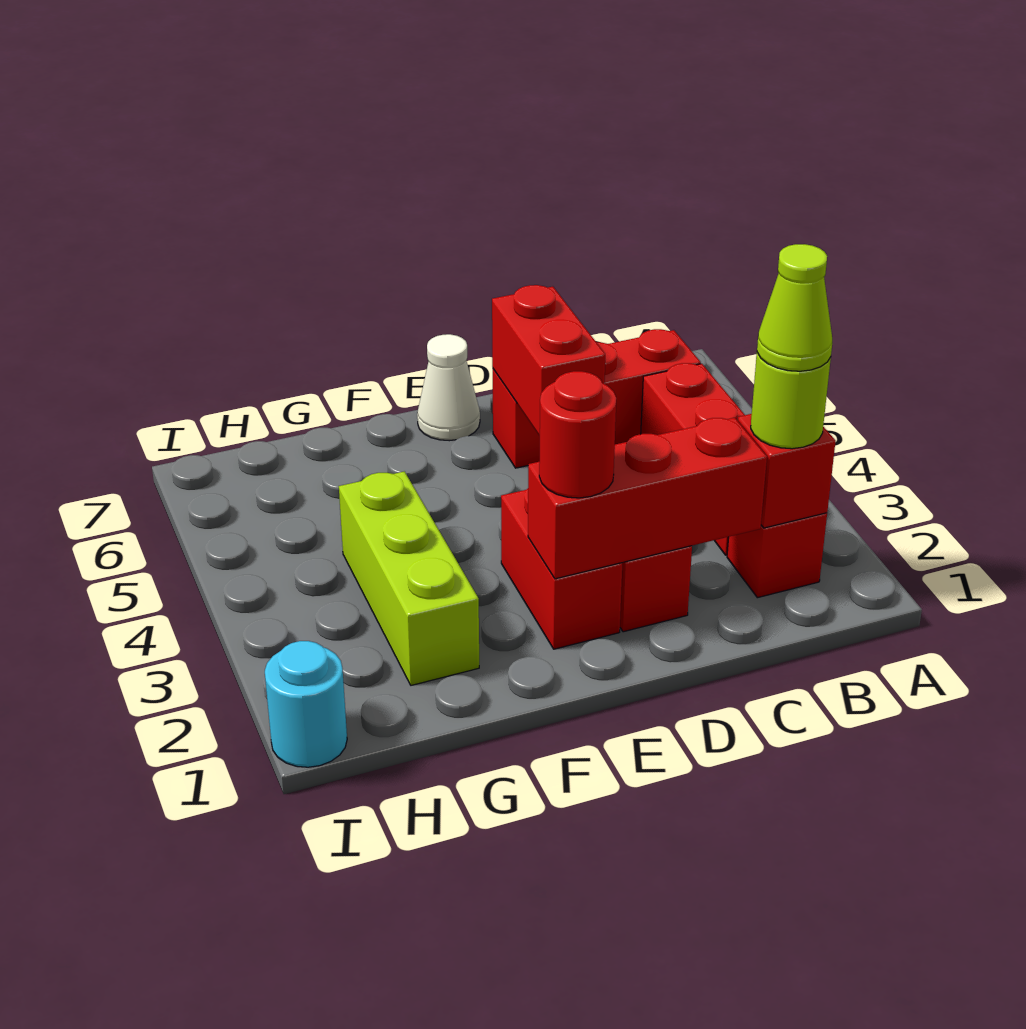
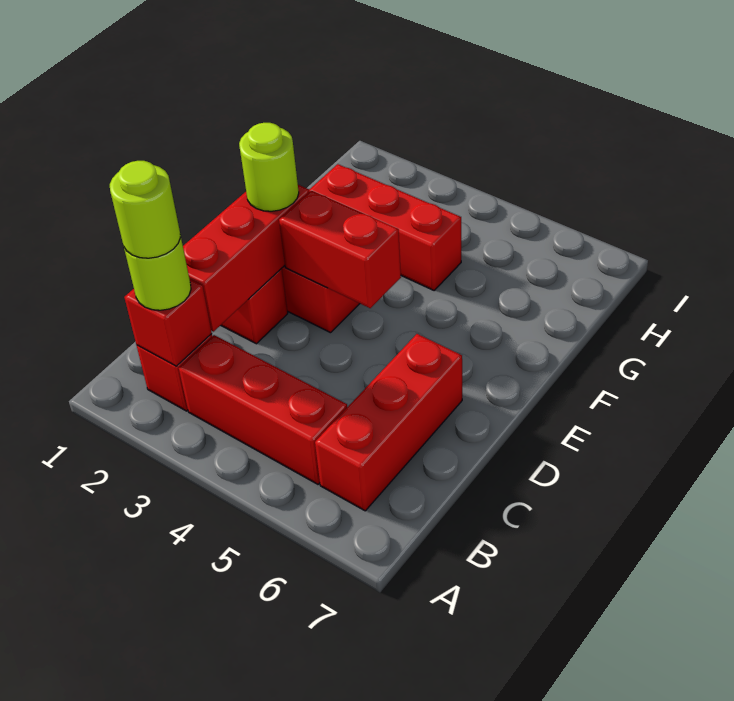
lime cone B2 level 4 -> lime round brick B2 level 4
red brick D5:D6 level 2 -> red brick E3:E4 level 2
red round brick E2 level 3 -> lime round brick E2 level 3
white cone E7 level 1 -> none
lime brick G2:G4 level 1 -> red brick G2:G4 level 1
cyan round brick I1 level 1 -> none

